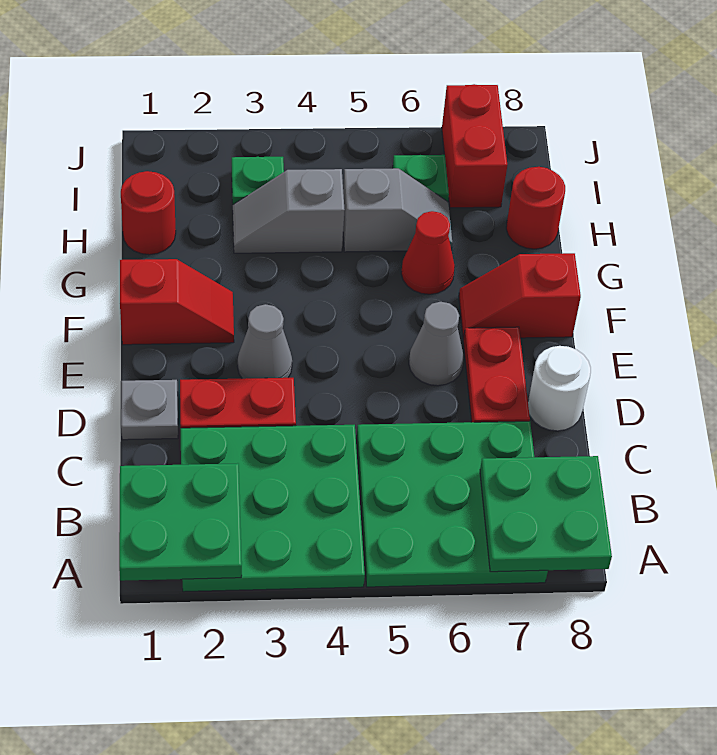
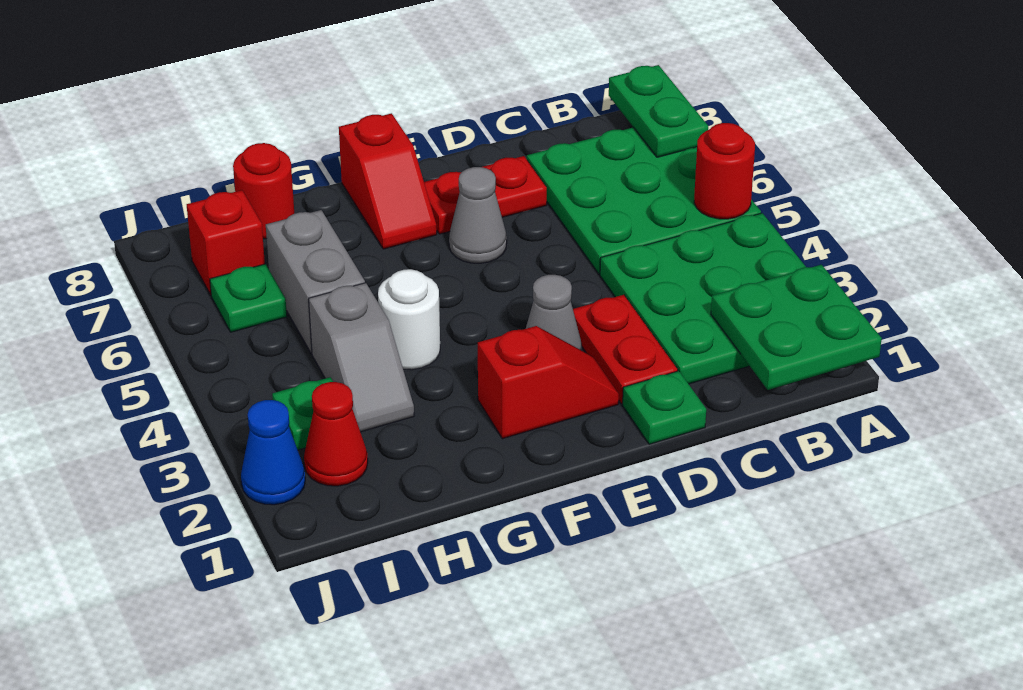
green plate A7:B8 level 2 -> green plate A7:A8 level 2
grey plate D1 level 1 -> green plate D1 level 1
white round brick D8 level 1 -> white round brick G4 level 1
red slope F1:F2 level 1 top 1 -> red slope E2:F2 level 1 top F
red cone G6 level 1 -> red cone I2 level 1
red round brick H1 level 1 -> red round brick A5 level 2
grey slope H5:H6 level 1 top 5 -> grey brick H5:H6 level 1
red brick I7:J7 level 1 -> red brick I7 level 1
none -> blue cone J2 level 1

